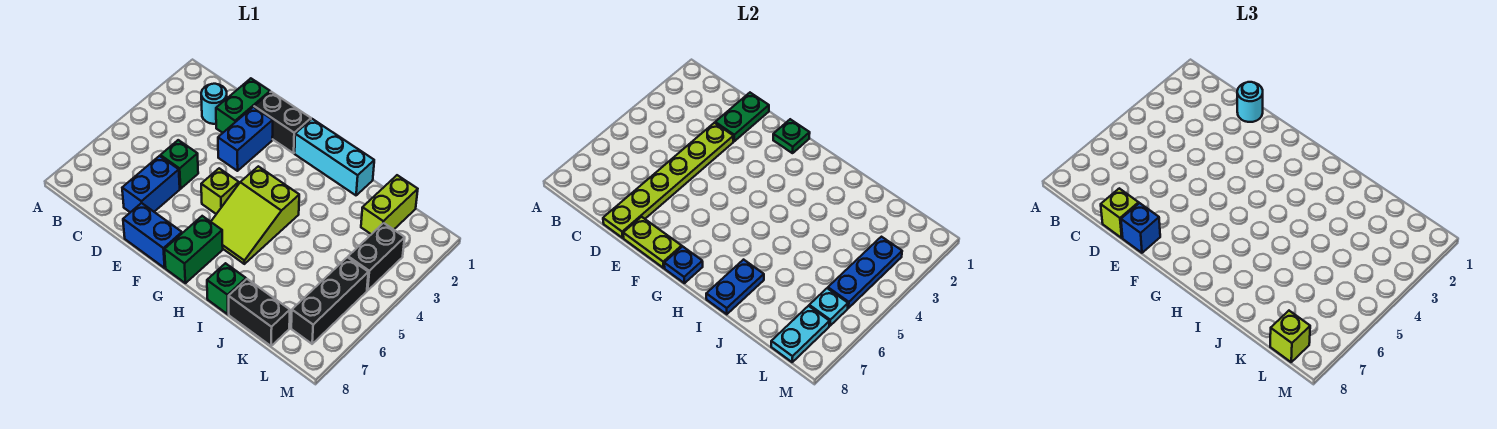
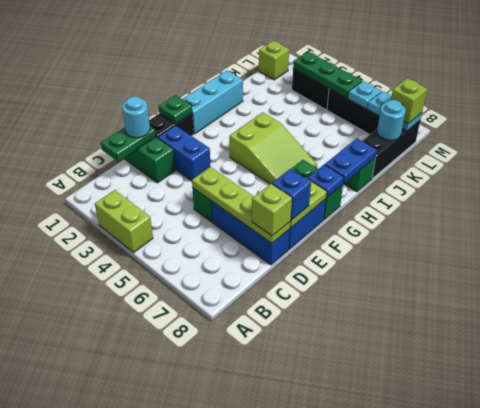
cyan round brick C2 level 1 -> cyan round brick K8 level 2
green plate D1:D2 level 2 -> green plate C1:D1 level 2
lime plate D3:D8 level 2 -> lime plate D5:D8 level 2
blue brick D6:D7 level 1 -> blue brick D6:D8 level 1
lime brick F5 level 1 -> lime brick L1 level 1
blue plate I7:I8 level 2 -> blue plate H8:I8 level 2
black brick J8:K8 level 1 -> black brick J8:L8 level 1
lime brick K1:K2 level 1 -> lime brick A3:A4 level 1
blue plate L3:L5 level 2 -> green plate L3:L5 level 2

